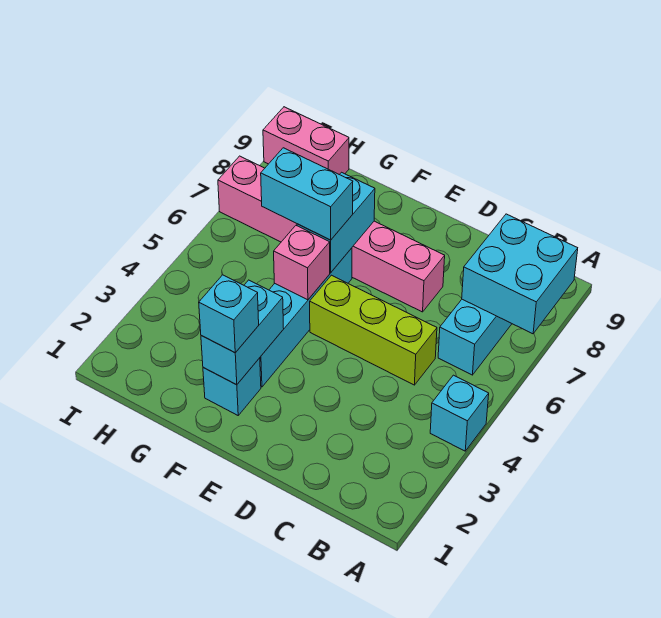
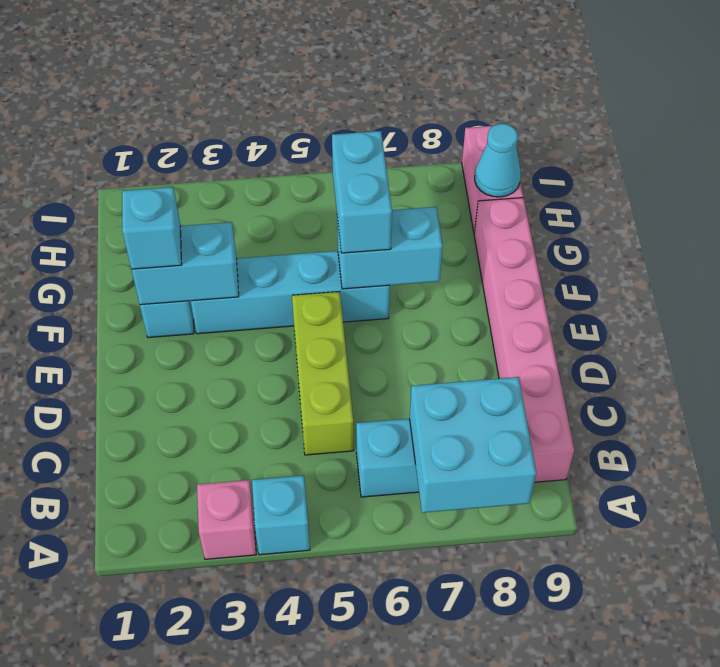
pink brick D7:I7 level 1 -> pink brick B9:G9 level 1
pink brick F5 level 2 -> pink brick A3 level 1
none -> cyan cone H9 level 2

